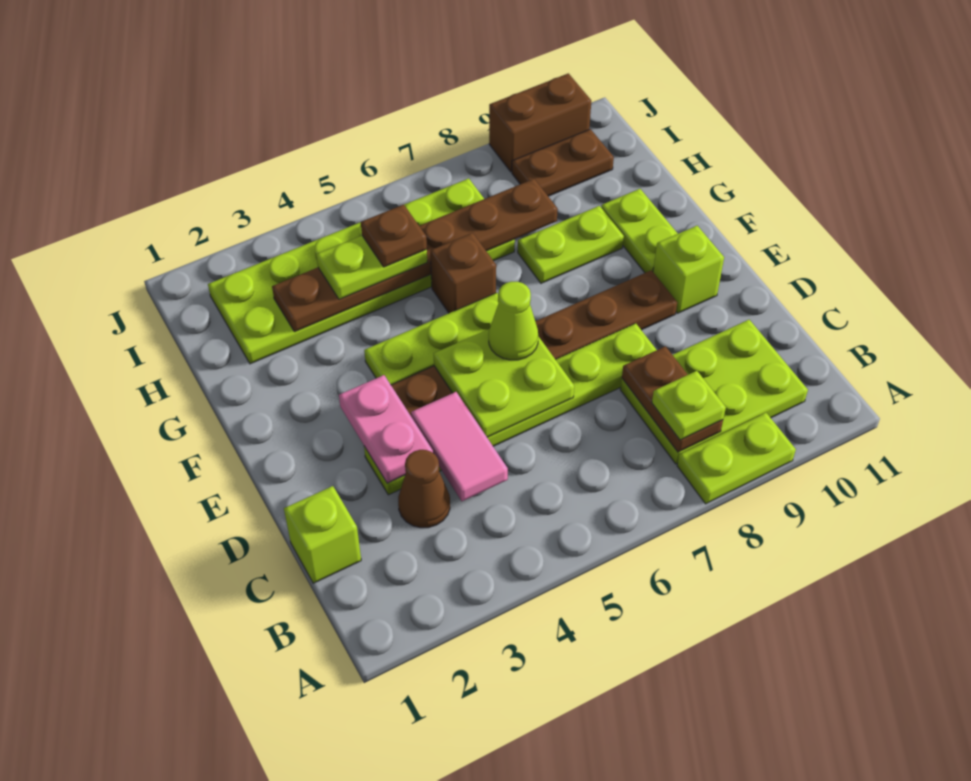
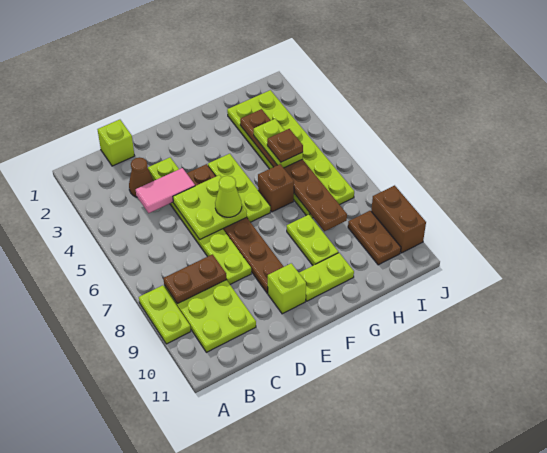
lime plate B8 level 3 -> none
pink plate D3:E3 level 2 -> none

